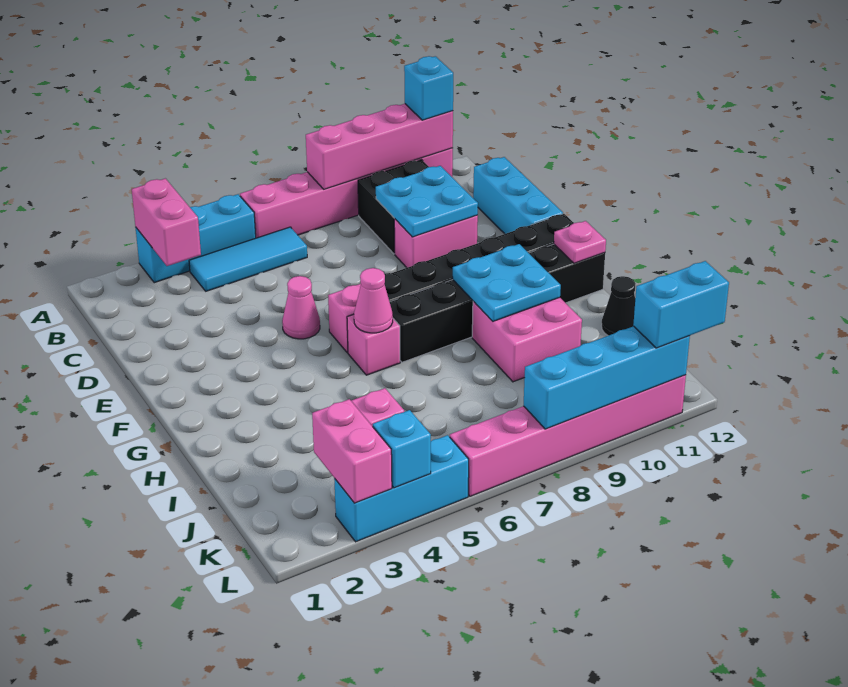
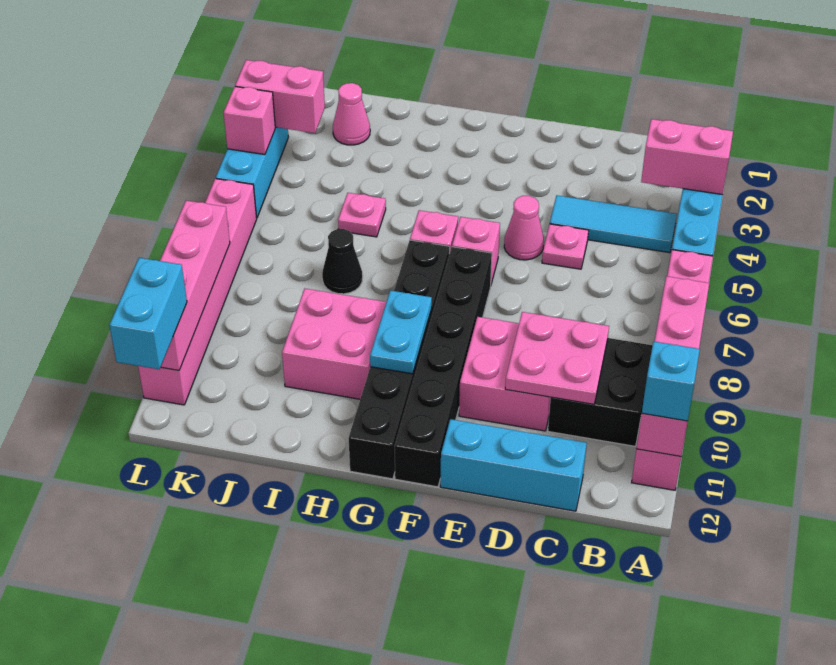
cyan tile B4:B6 level 1 -> cyan tile B4:D4 level 1
cyan plate C9:D10 level 2 -> pink plate C9:D10 level 2
pink brick D9:D10 level 1 -> pink brick D9:E10 level 1
pink cone G6 level 2 -> pink cone J2 level 1
cyan plate G9:H10 level 2 -> cyan plate G9:G10 level 2
pink plate G12 level 2 -> pink plate D5 level 1
black cone I12 level 1 -> black cone I7 level 1
cyan brick L4 level 2 -> pink brick L4 level 2
cyan brick L8:L11 level 2 -> pink brick L8:L11 level 2

